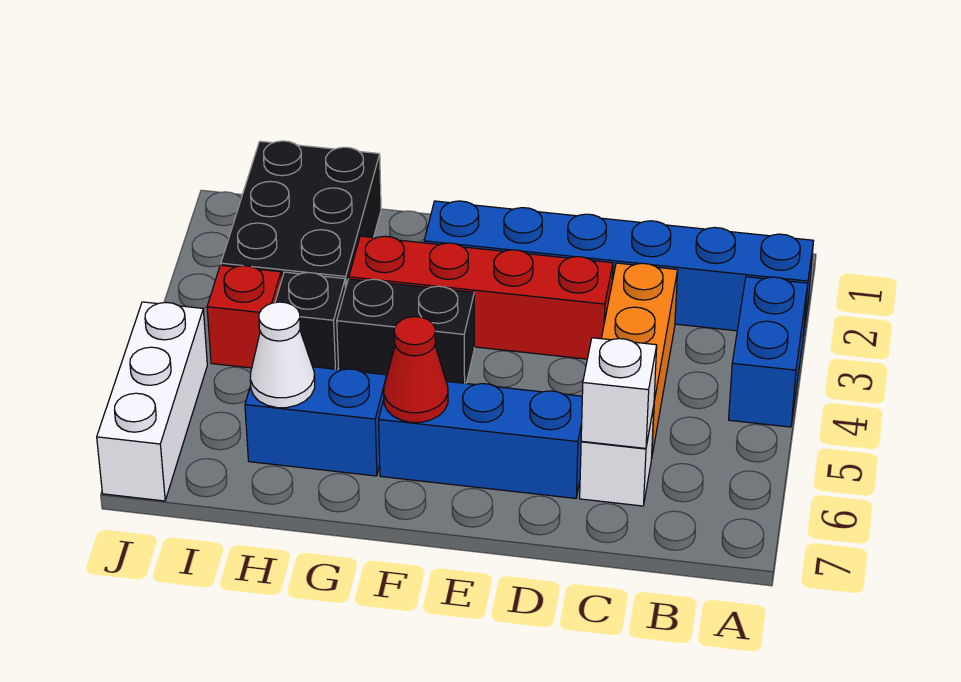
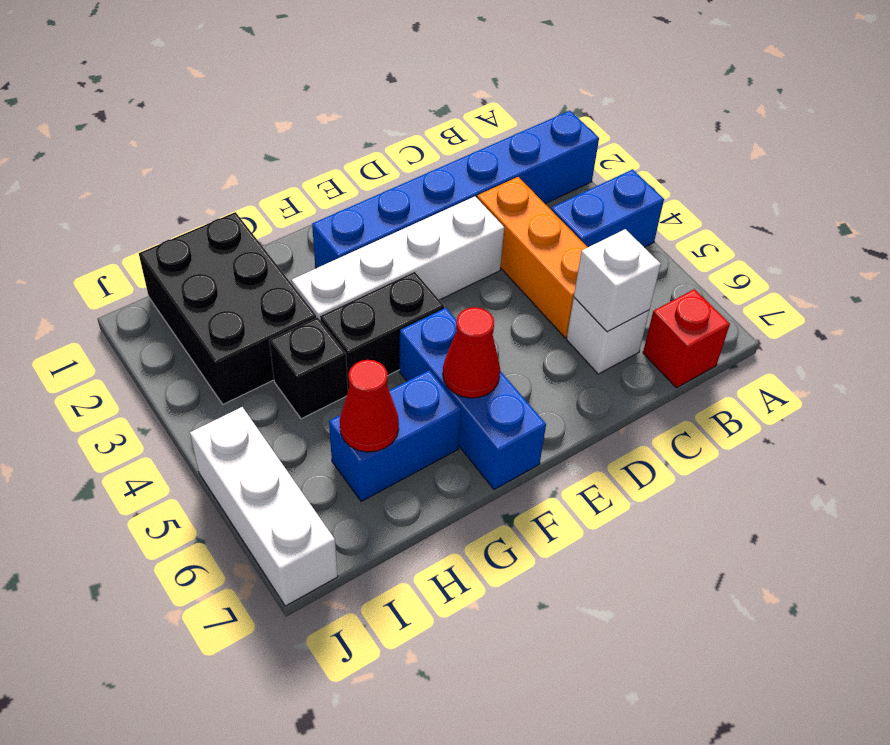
blue brick A3:A4 level 1 -> blue brick A4:B4 level 1
red brick D3:G3 level 1 -> white brick D3:G3 level 1
blue brick D6:F6 level 1 -> blue brick F5:F7 level 1
white cone H6 level 2 -> red cone H6 level 2
red brick I4 level 1 -> red brick B7 level 1

